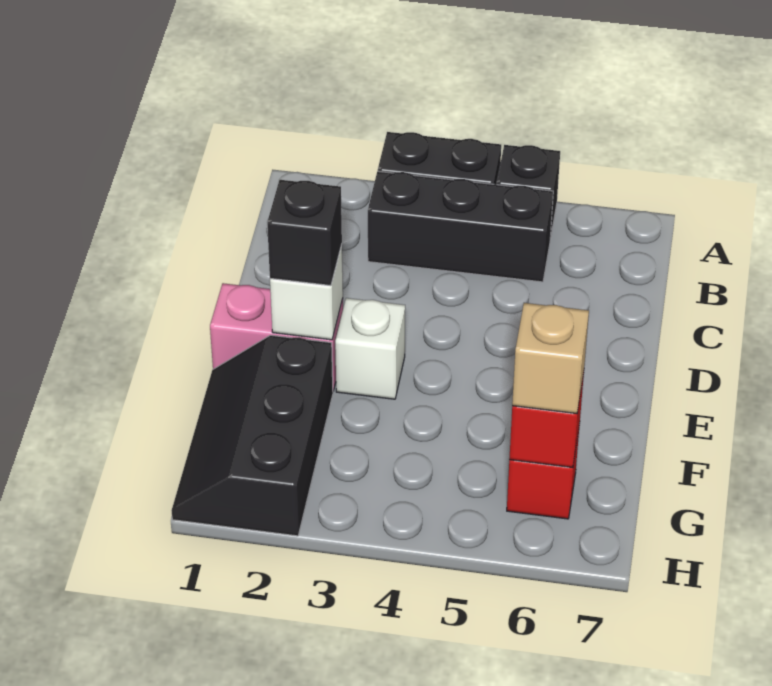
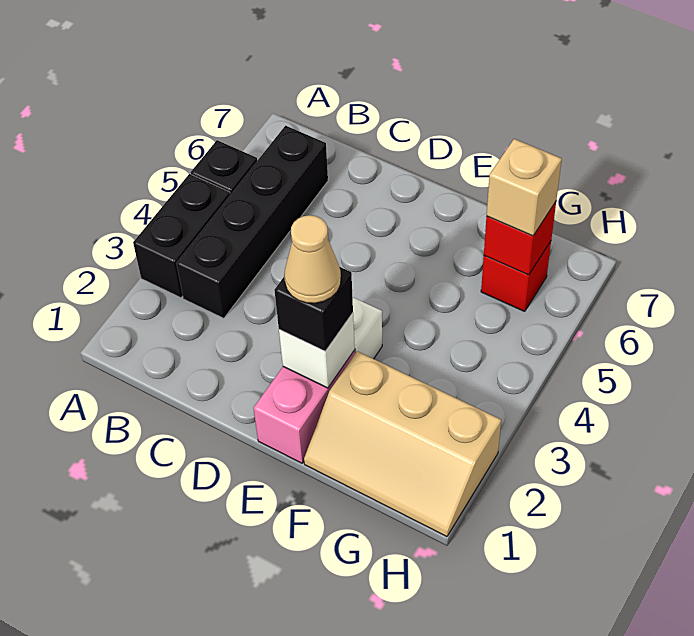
black brick B3:B5 level 1 -> black brick B3:B6 level 1
none -> tan cone E2 level 4
black slope F1:H2 level 1 top 2 -> tan slope F1:H2 level 1 top 2

